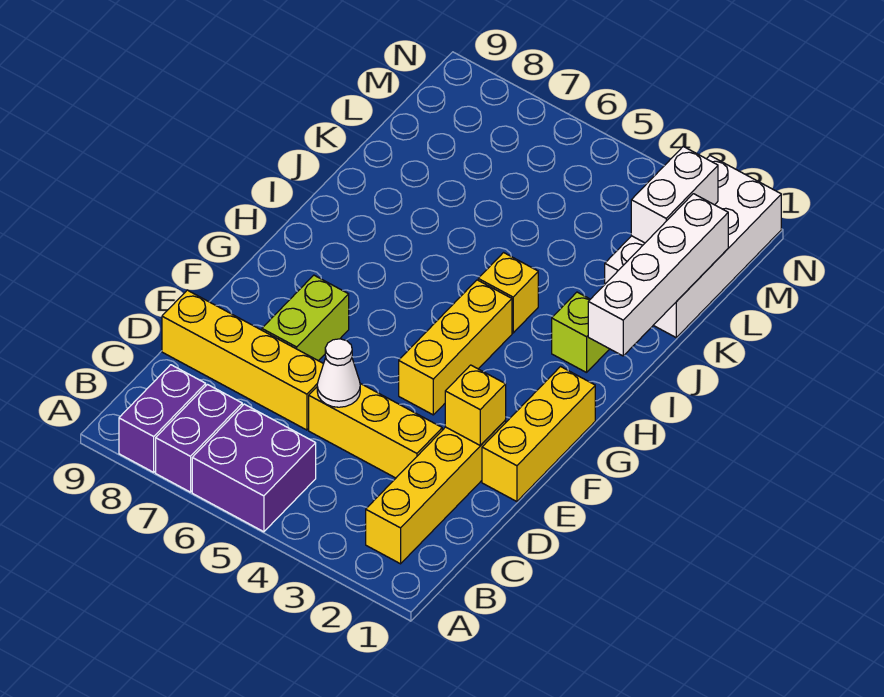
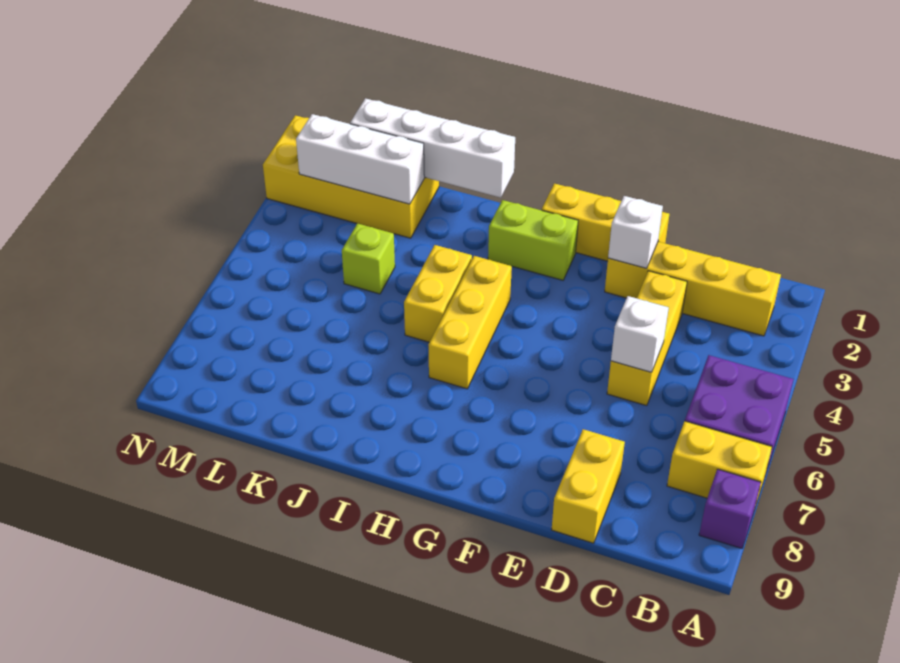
purple brick A7:B7 level 1 -> yellow brick A7:B7 level 1
purple brick A8:B8 level 1 -> purple brick A8 level 1
white cone D5 level 2 -> white brick D5 level 2
yellow brick D6:D9 level 1 -> yellow brick D8:D9 level 1
yellow brick E2 level 2 -> white brick E2 level 2
lime brick E7:F7 level 1 -> lime brick G2:H2 level 1
yellow brick F4:H4 level 1 -> yellow brick H4:H6 level 1
lime brick I2 level 1 -> lime brick K4 level 1
yellow brick I4 level 1 -> yellow brick I4:I5 level 1
white brick K1:N2 level 1 -> yellow brick K1:N2 level 1
white brick L2:M2 level 2 -> white brick K2:M2 level 2

